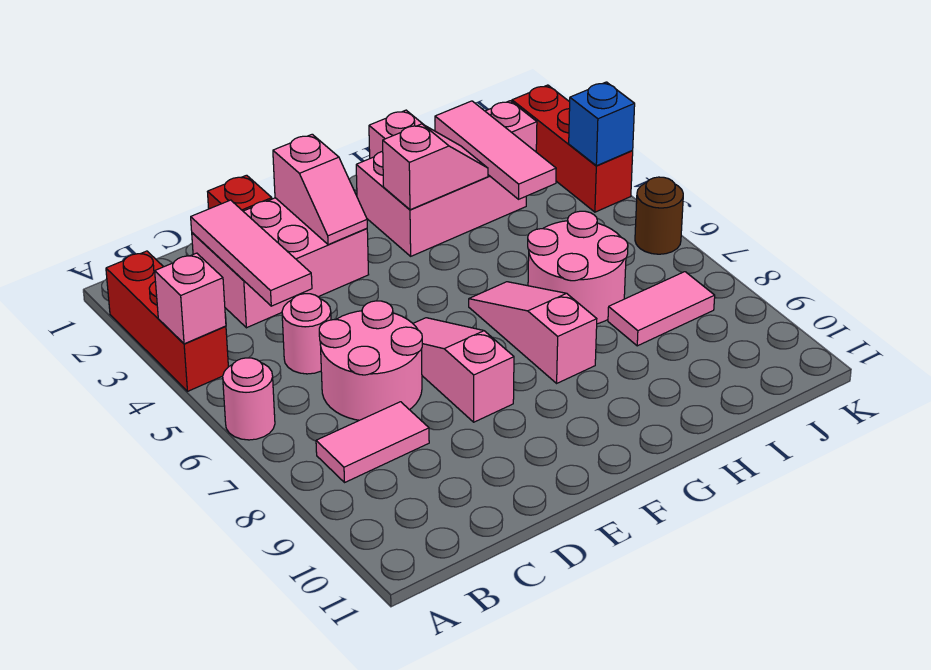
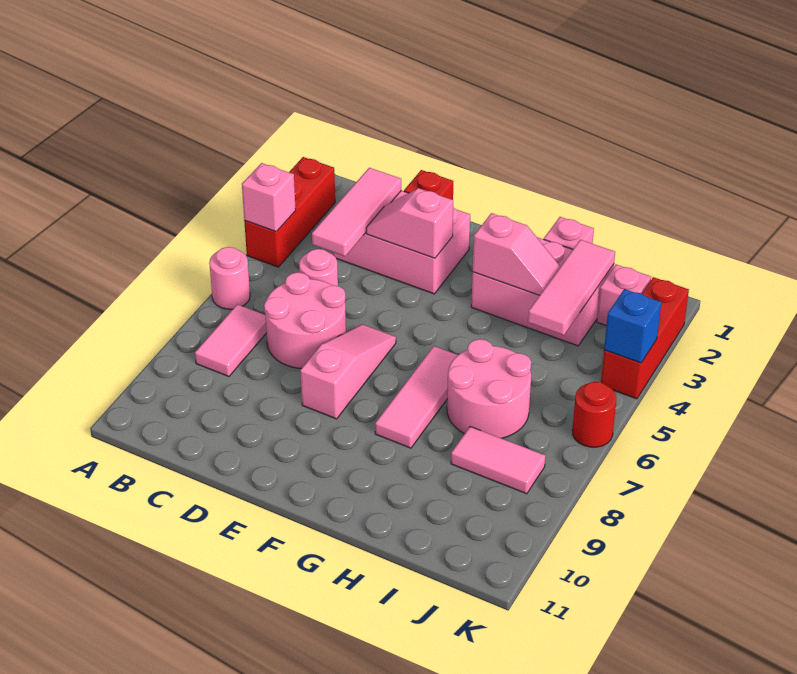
pink tile B8:C8 level 1 -> pink tile B7:B8 level 1
pink slope E2:E3 level 2 top 2 -> pink slope D3:E3 level 2 top E
pink slope G6:G8 level 1 top 8 -> pink tile G6:G8 level 1
brown round brick K6 level 1 -> red round brick K6 level 1

